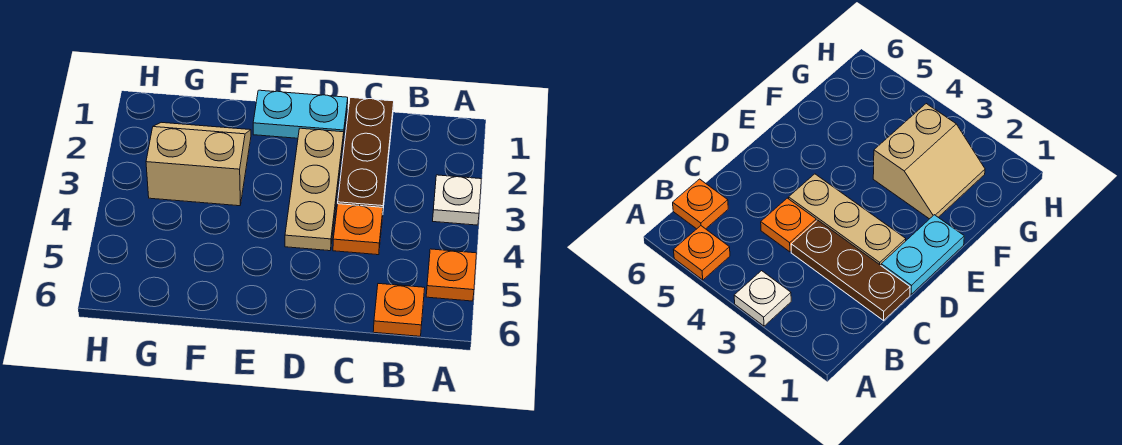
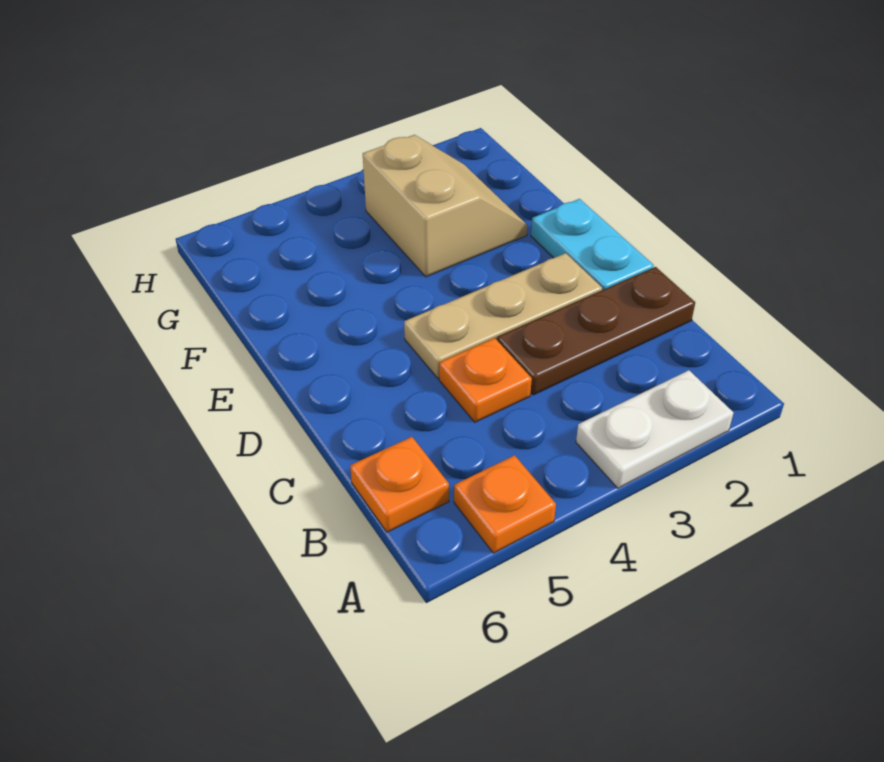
white plate A3 level 1 -> white plate A2:A3 level 1

